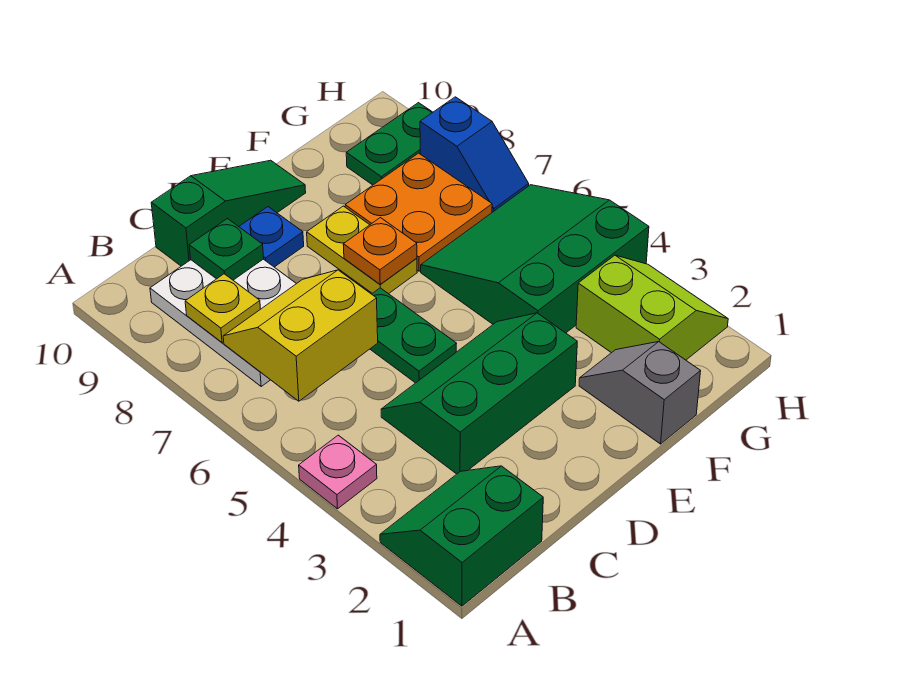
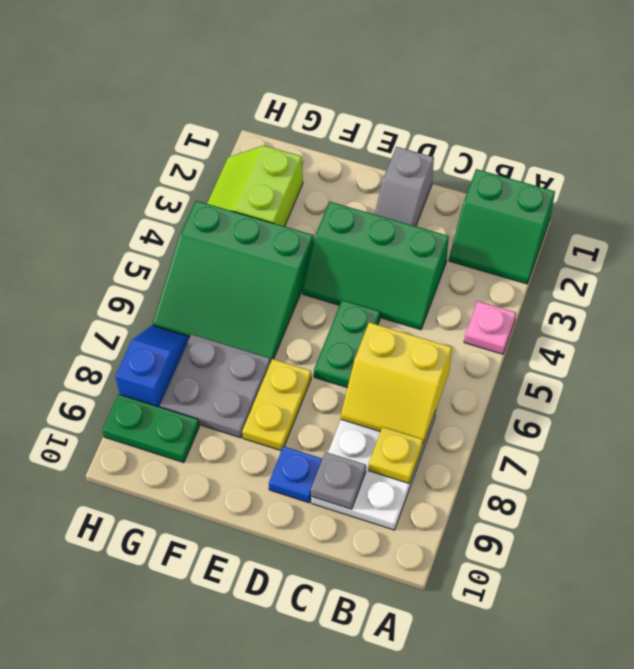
green plate C9 level 2 -> grey plate C9 level 2
green slope C10:E10 level 1 top C -> none
orange plate E7 level 2 -> none
grey slope F1:F2 level 1 top 1 -> grey slope D1:D2 level 1 top 1
orange plate F7:G8 level 1 -> grey plate F7:G8 level 1

